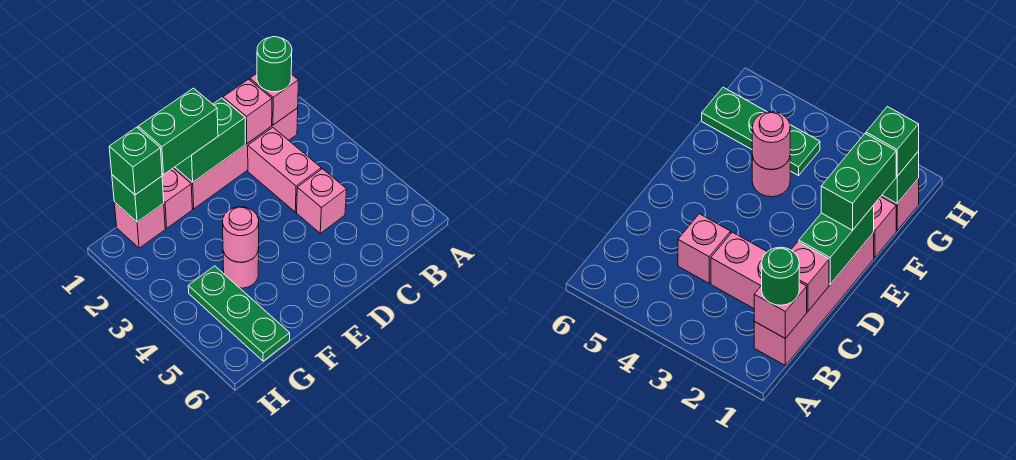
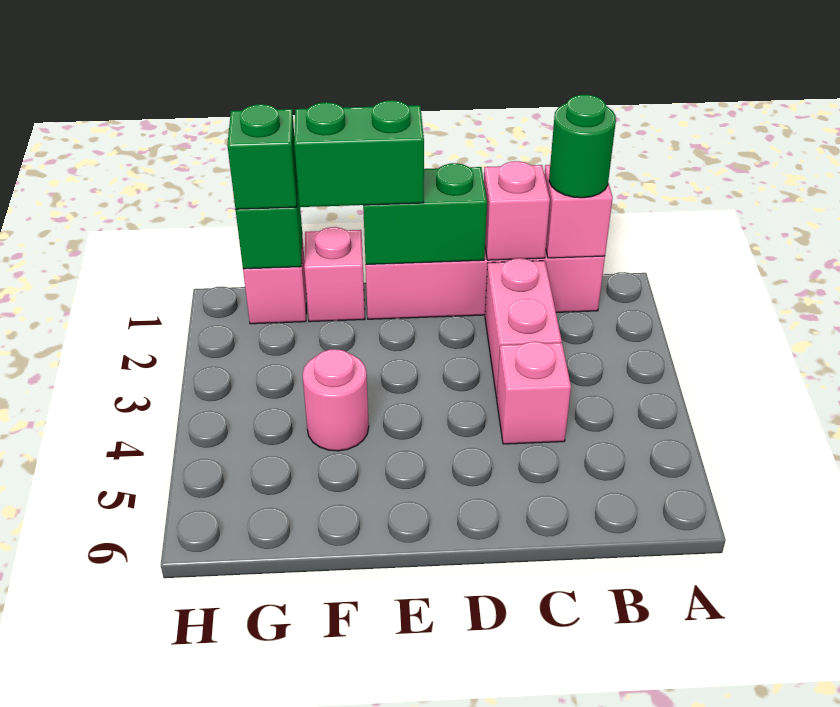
pink round brick F4 level 2 -> none
green plate G4:G6 level 1 -> none

